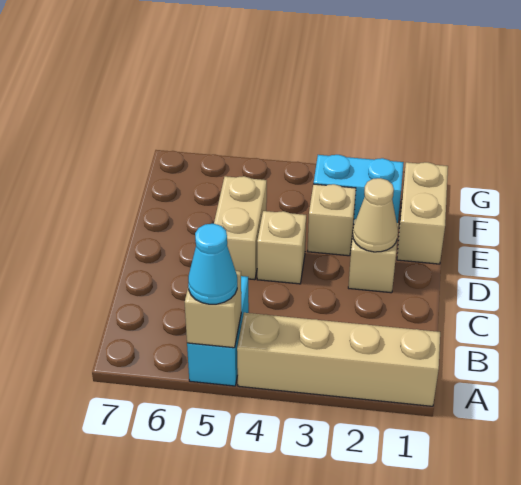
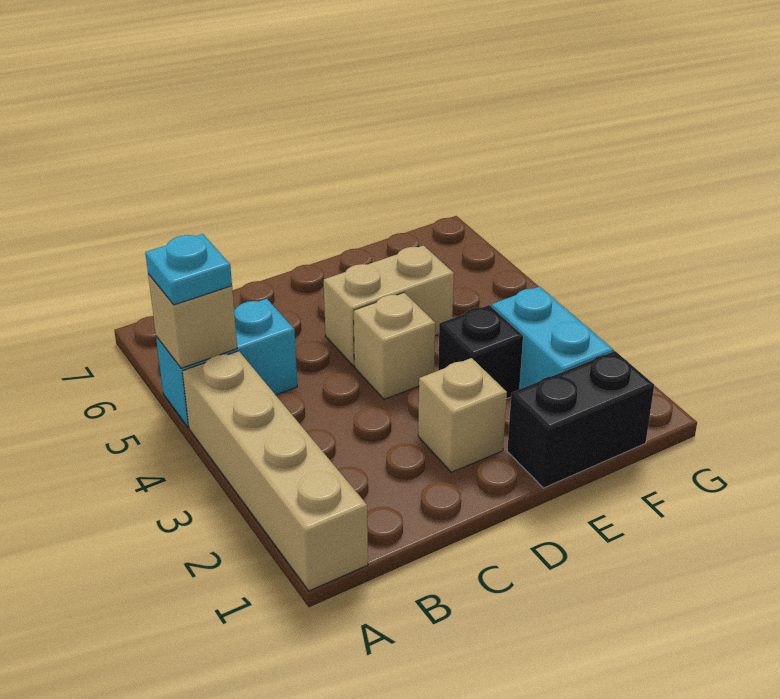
cyan cone A5 level 3 -> cyan plate A5 level 3
tan cone D2 level 2 -> none
tan brick E1:F1 level 1 -> black brick E1:F1 level 1
tan brick E3 level 1 -> black brick E3 level 1

